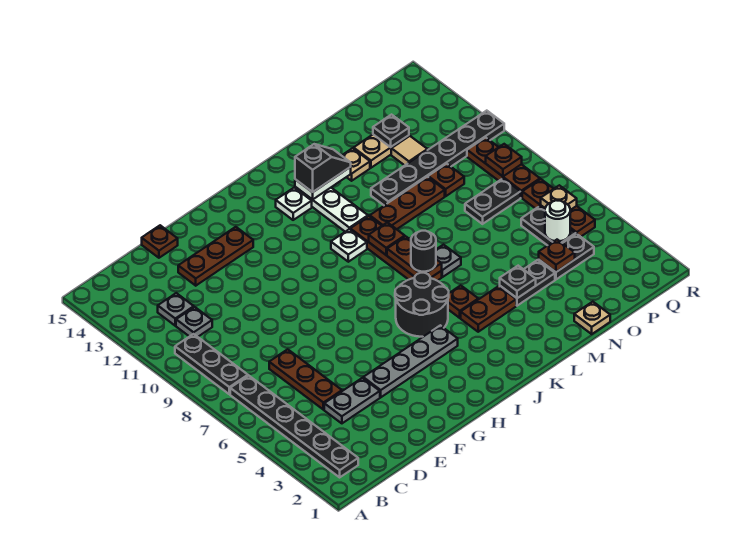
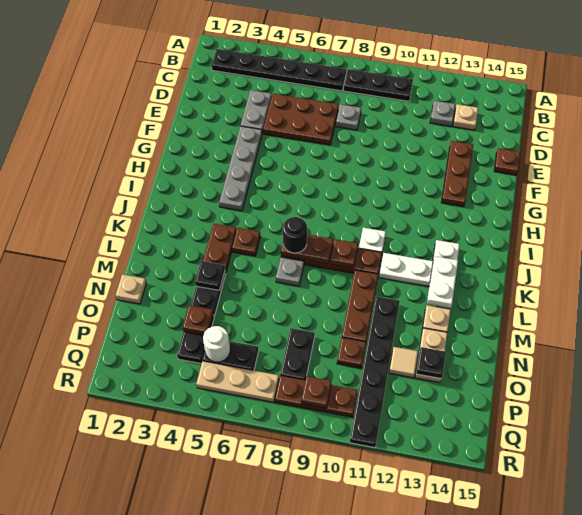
grey plate C11 level 1 -> grey plate D8 level 1
brown plate D5:D7 level 1 -> brown plate D5:E7 level 1
black round brick I5:J6 level 1 -> none
black slope K13:L13 level 3 top K -> none
brown plate Q5:Q7 level 1 -> tan plate Q5:Q7 level 1
tan plate Q6 level 2 -> tan plate C13 level 1

